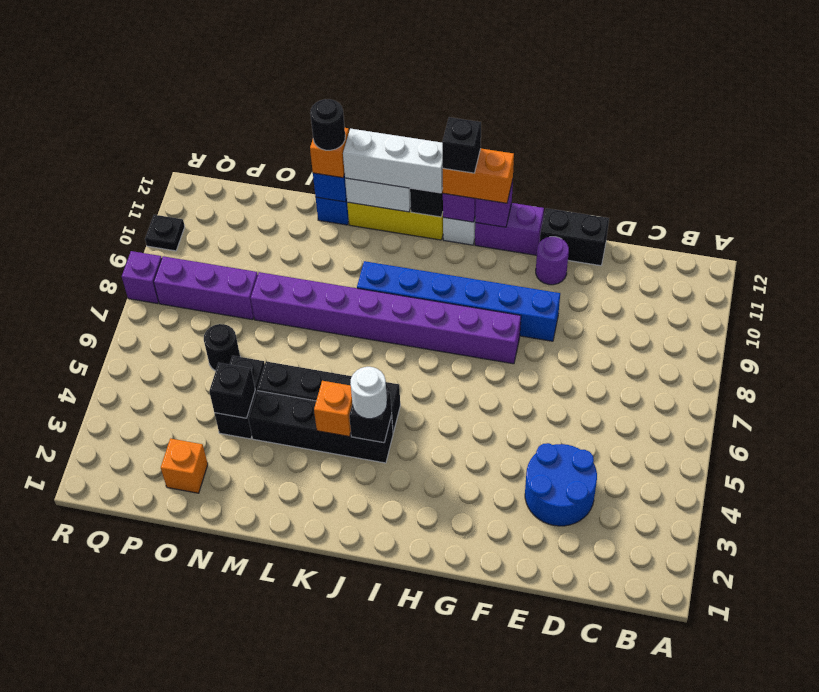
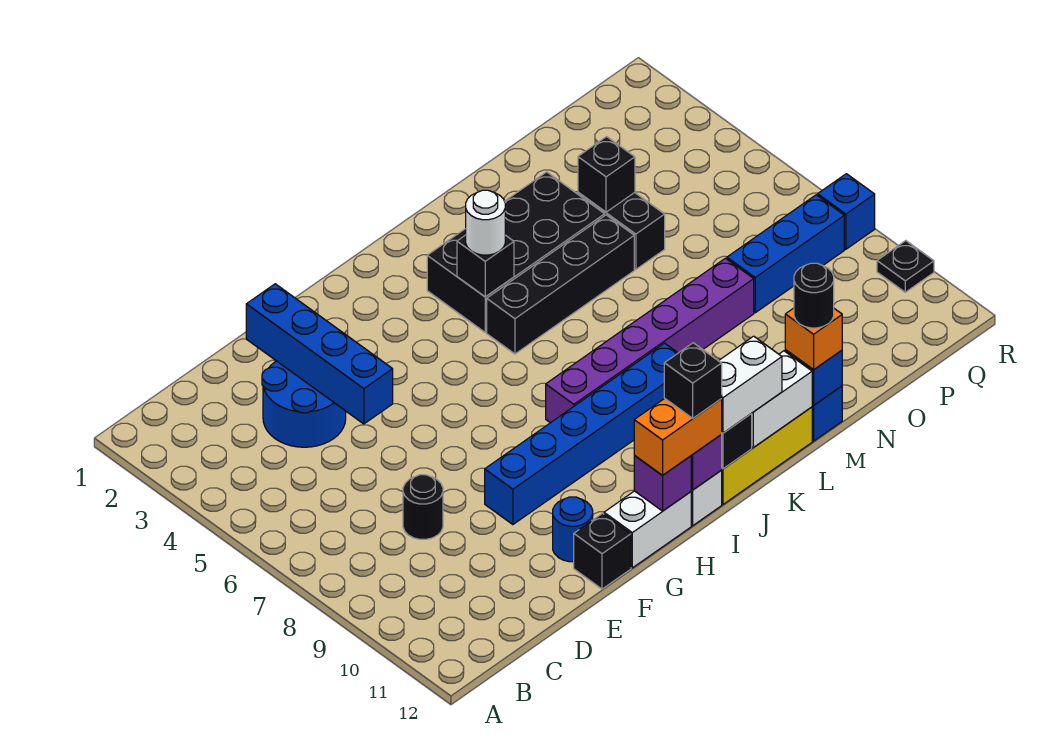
none -> blue brick E2:E5 level 2
black brick E12:F12 level 1 -> black brick F12 level 1
purple round brick F11 level 1 -> blue round brick F11 level 1
purple brick G8:N8 level 1 -> purple brick I8:N8 level 1
purple brick G12:H12 level 1 -> white brick G12:H12 level 1
black brick J4:M4 level 1 -> black brick J3:M4 level 1
white brick J12:L12 level 3 -> white brick J12:K12 level 3
orange brick K4 level 2 -> none
orange brick O2 level 1 -> none
black round brick O6 level 1 -> black round brick D8 level 1
purple brick O8:Q8 level 1 -> blue brick O8:Q8 level 1
purple brick R8 level 1 -> blue brick R8 level 1

